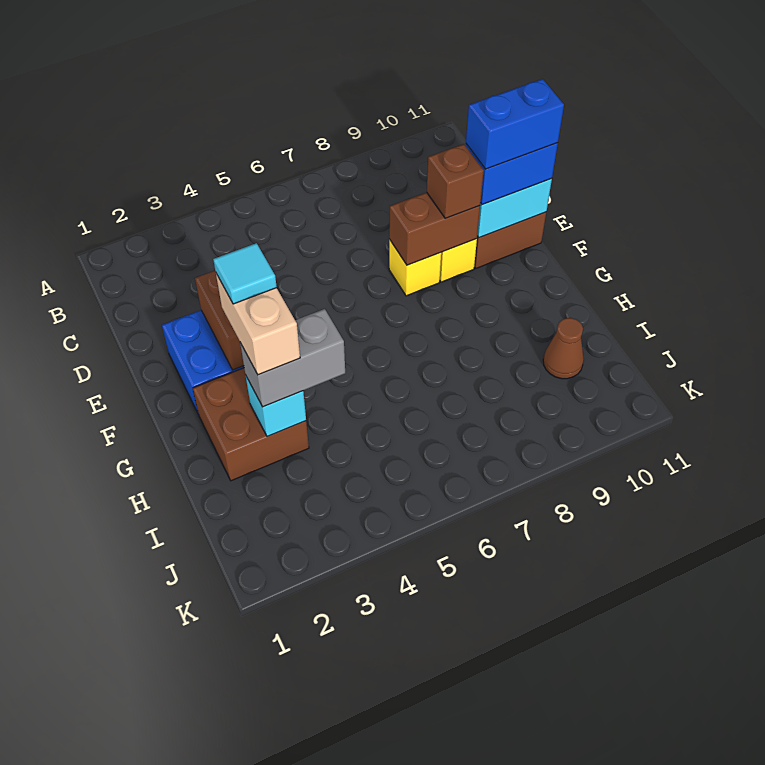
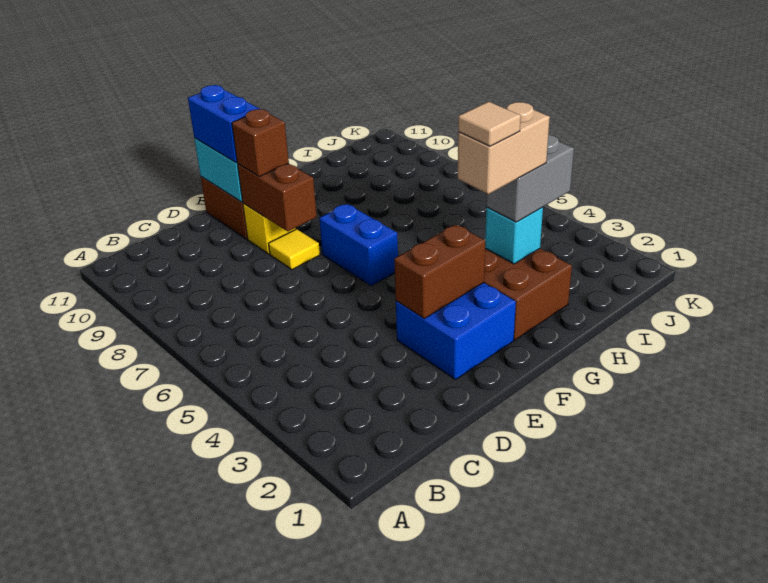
yellow brick E8 level 1 -> yellow tile E8 level 1
blue brick E10:E11 level 4 -> blue brick F6:F7 level 1
cyan tile G3 level 5 -> tan tile G3 level 5
grey brick H3:H4 level 3 -> grey brick H3:I3 level 3
brown cone I10 level 1 -> none

